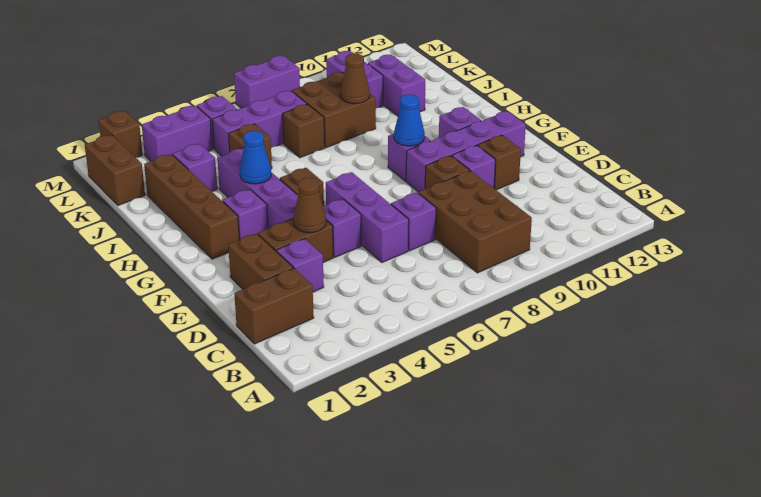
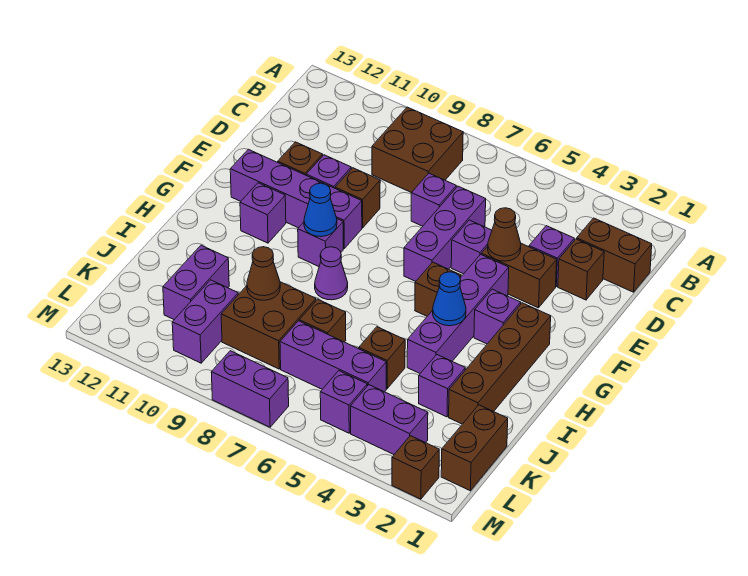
brown brick B8:D9 level 1 -> brown brick B8:C9 level 1
brown brick D2:E2 level 1 -> brown brick D2 level 1
none -> purple cone H8 level 1

